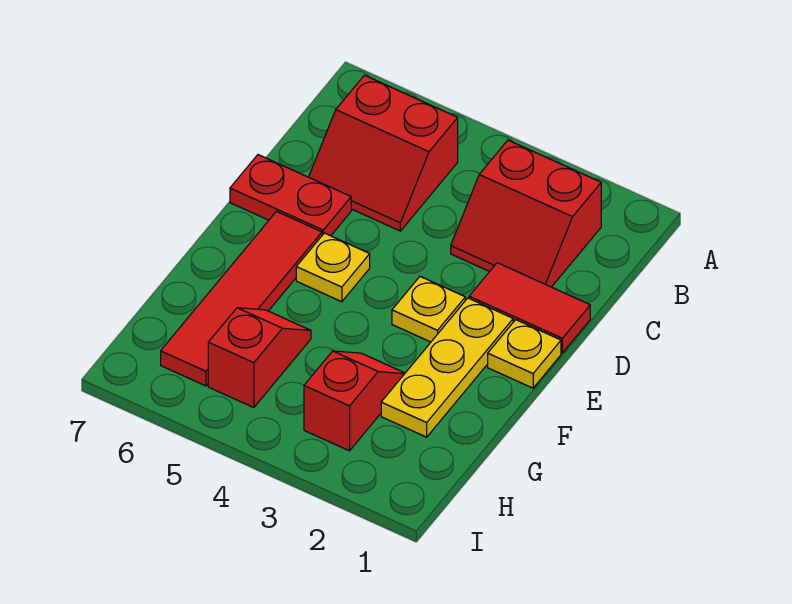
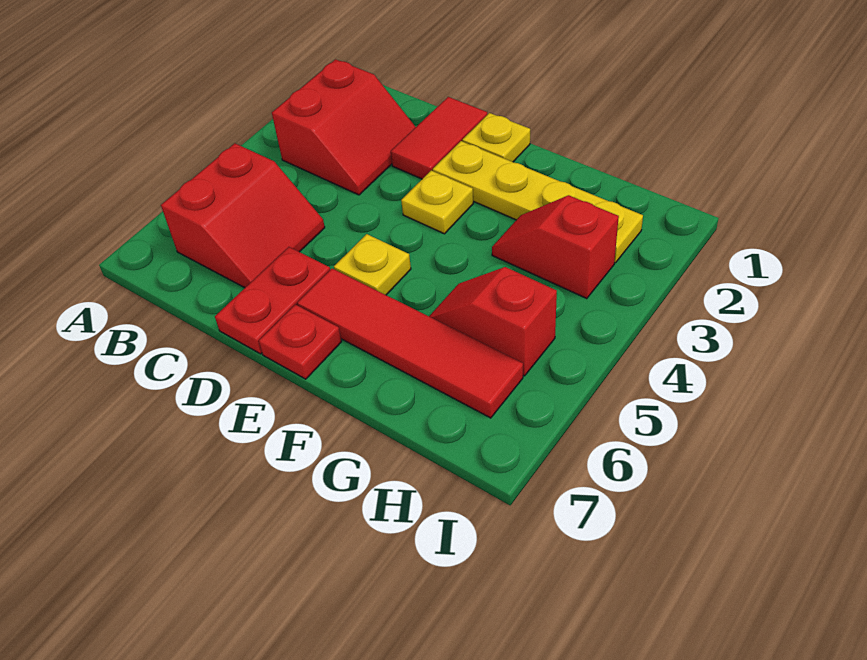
yellow plate E2:G2 level 1 -> yellow plate E2:H2 level 1
none -> red plate E7 level 1

